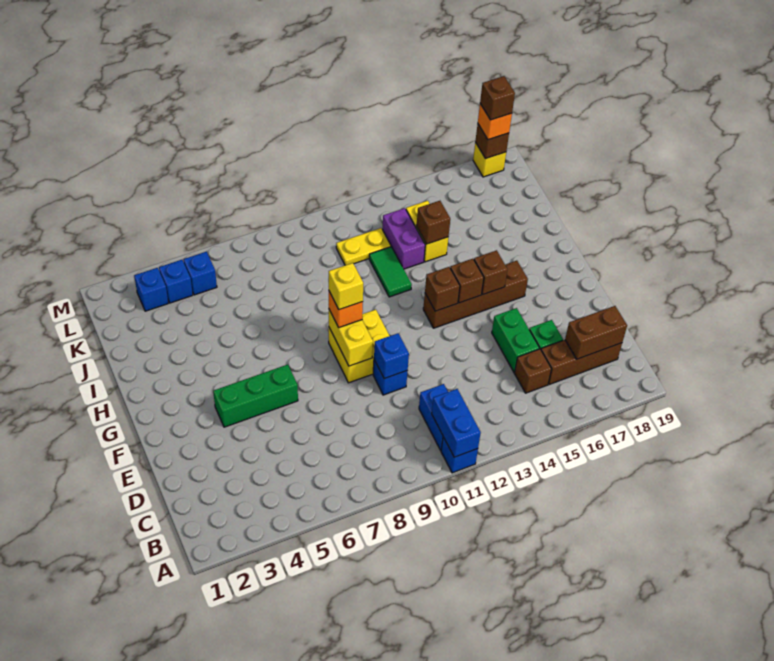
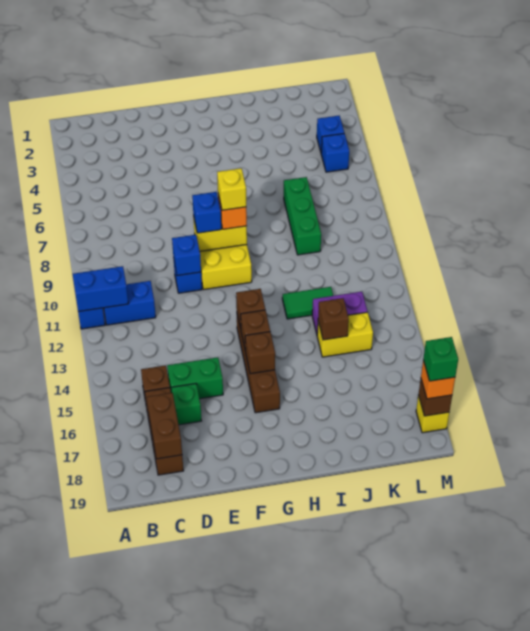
green brick F4:F6 level 1 -> green brick J7:J9 level 1
yellow plate K11:K12 level 1 -> none
blue brick L3 level 1 -> blue brick F9 level 3
brown brick M18 level 4 -> green brick M18 level 4

